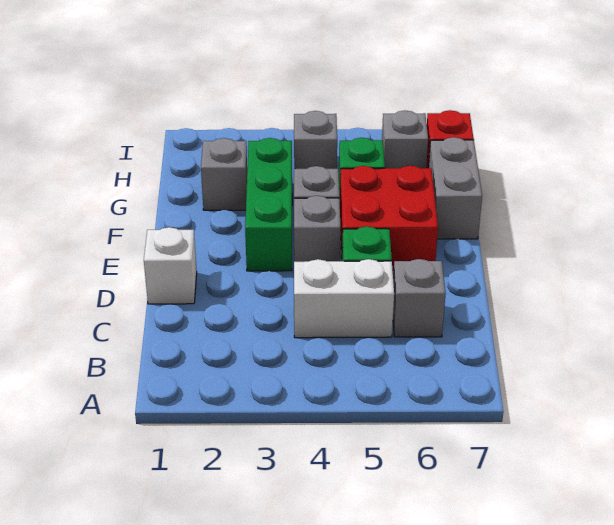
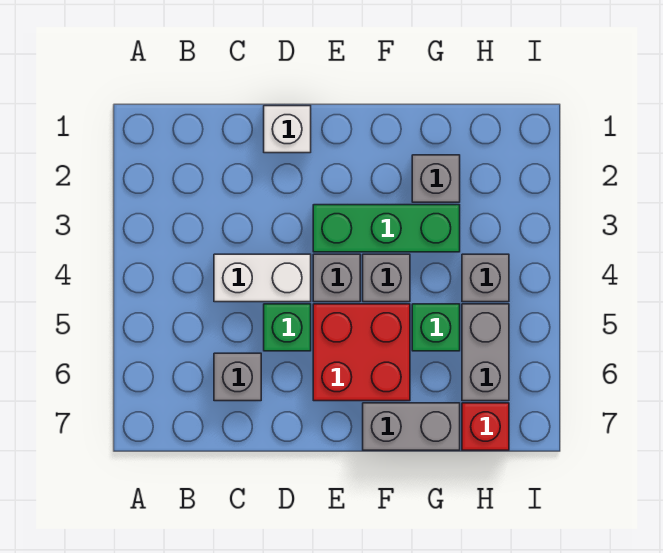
white brick C4:C5 level 1 -> white brick C4:D4 level 1
grey brick H6 level 1 -> grey brick H5:H6 level 1

